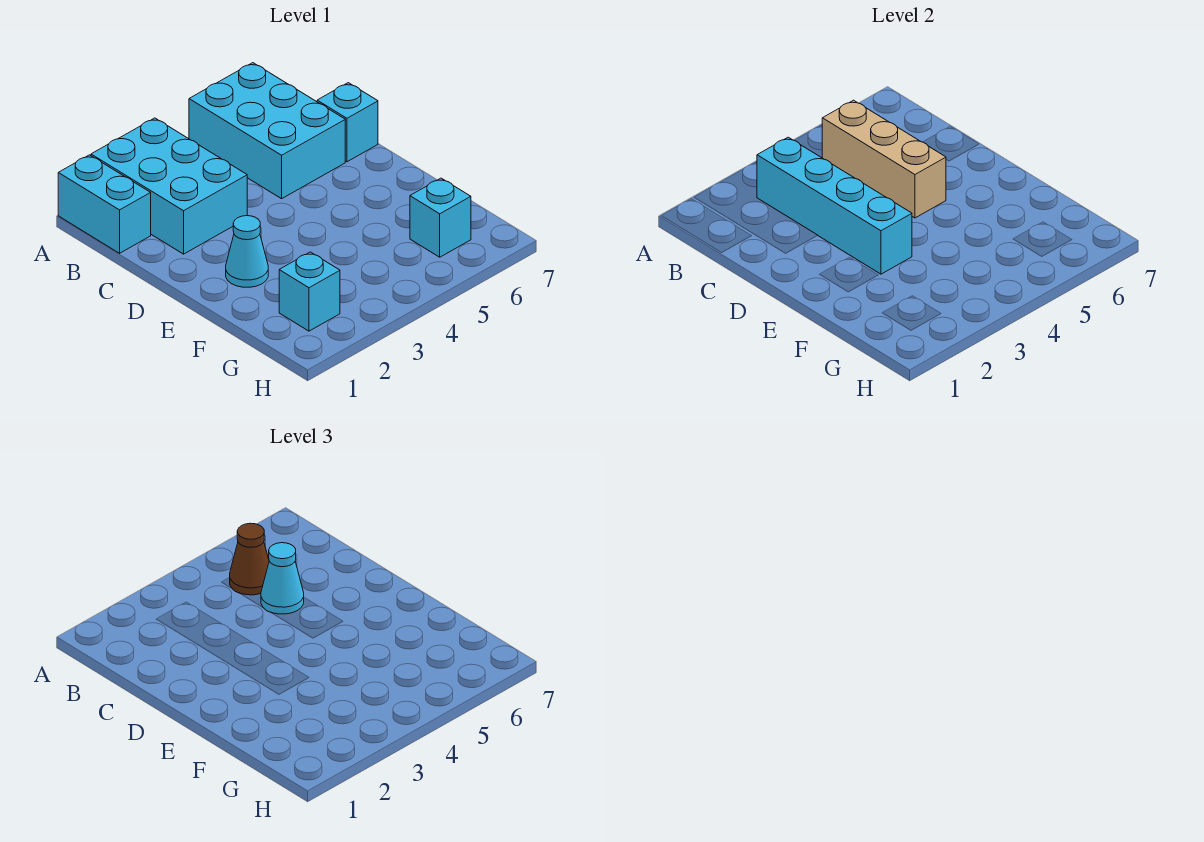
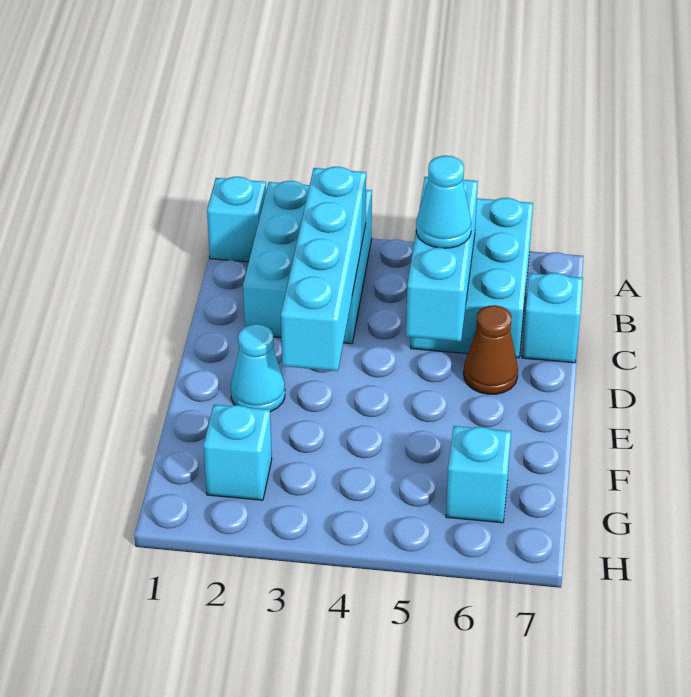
cyan brick A1:B1 level 1 -> cyan brick A1 level 1
tan brick B5:D5 level 2 -> cyan brick B5:D5 level 2
brown cone B5 level 3 -> brown cone D6 level 1

